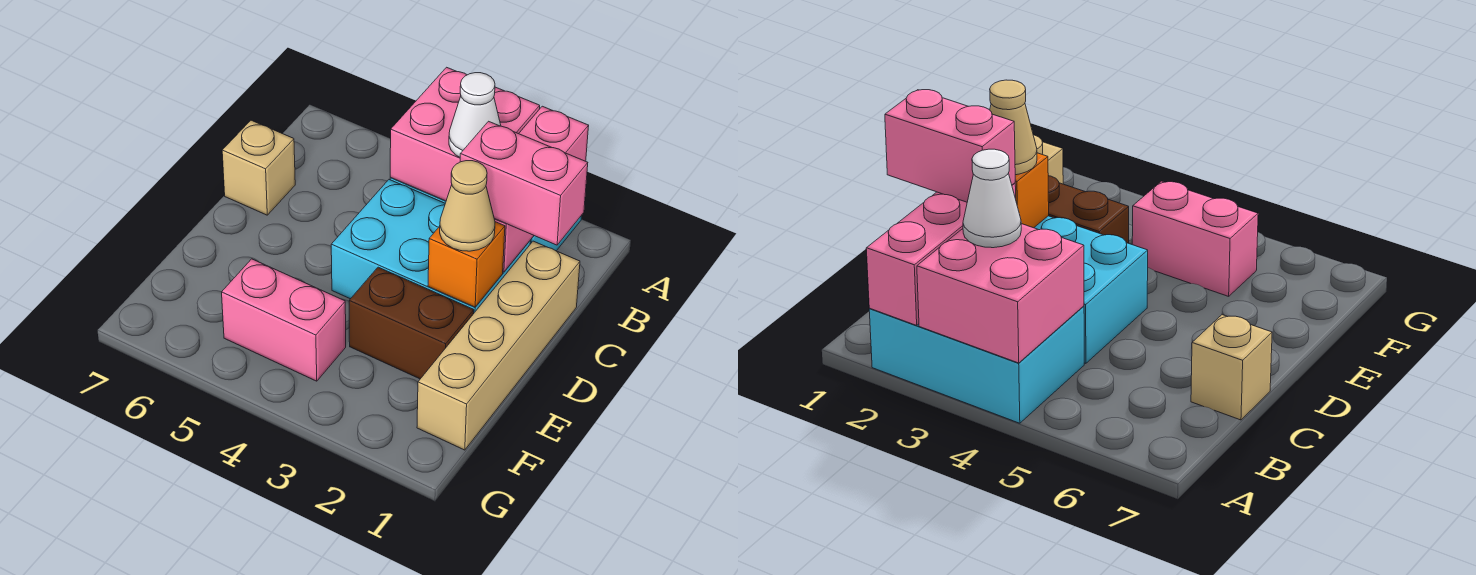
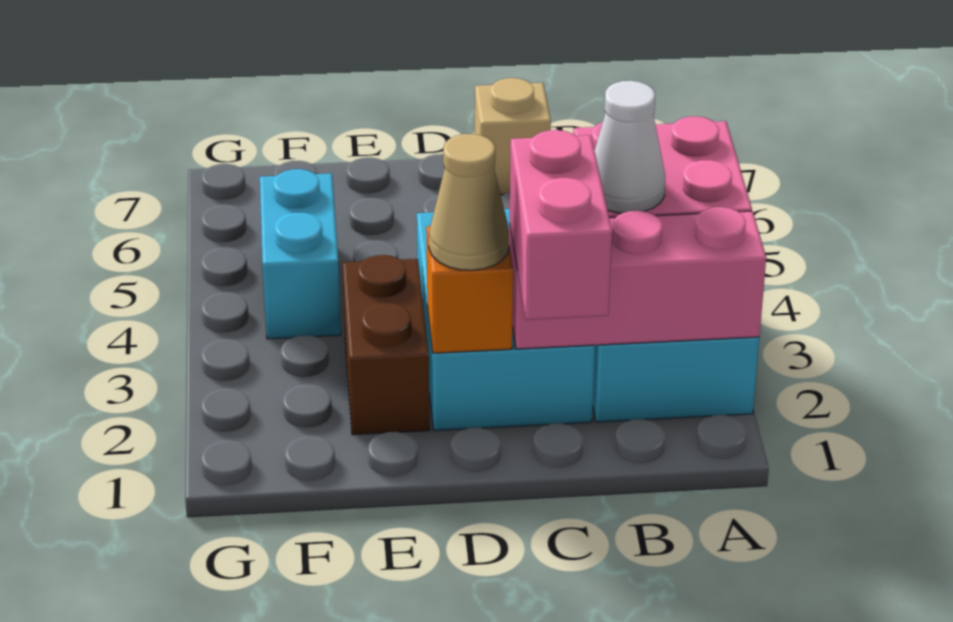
tan brick C1:F1 level 1 -> none
pink brick F4:F5 level 1 -> cyan brick F4:F5 level 1

